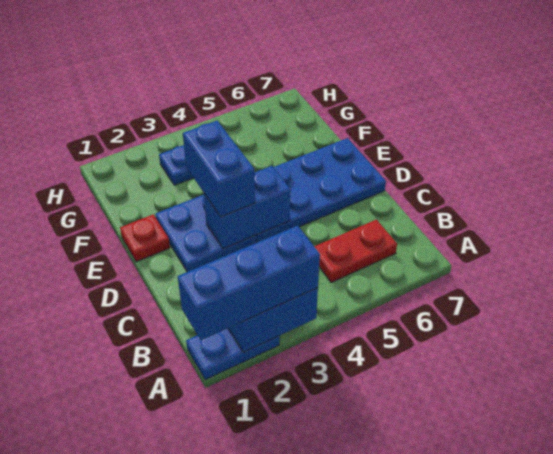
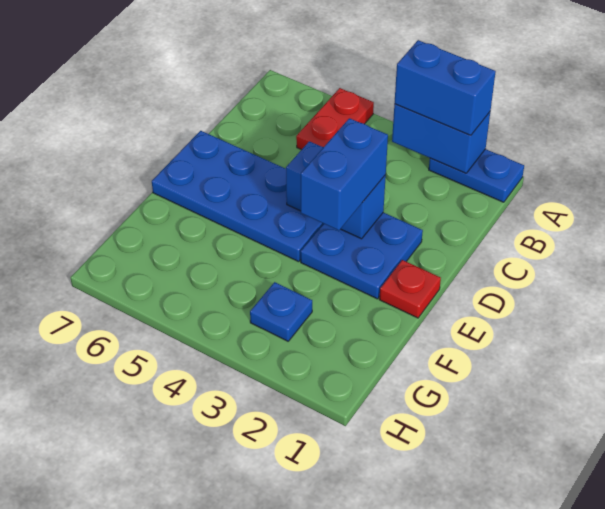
blue brick A1:A3 level 3 -> blue brick A2:A3 level 3
red plate B5:B6 level 1 -> red plate A5:B5 level 1

